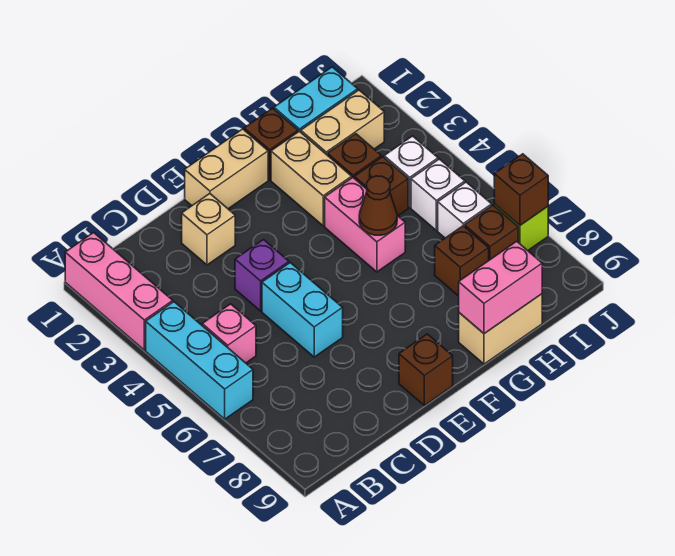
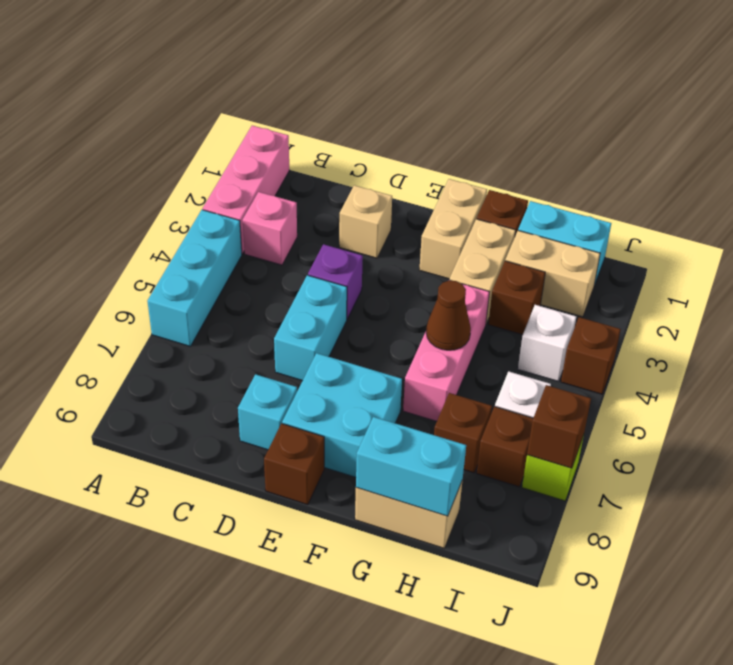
pink brick B5 level 1 -> pink brick B3 level 1
none -> cyan brick D8 level 1
tan brick E1:F1 level 1 -> tan brick F1:F2 level 1
none -> cyan brick E7:F8 level 1
pink brick G4:G5 level 1 -> pink brick G4:G6 level 1
pink brick G9:H9 level 2 -> cyan brick G9:H9 level 2
brown brick H4 level 1 -> brown brick J4 level 1
white brick I5 level 1 -> none

